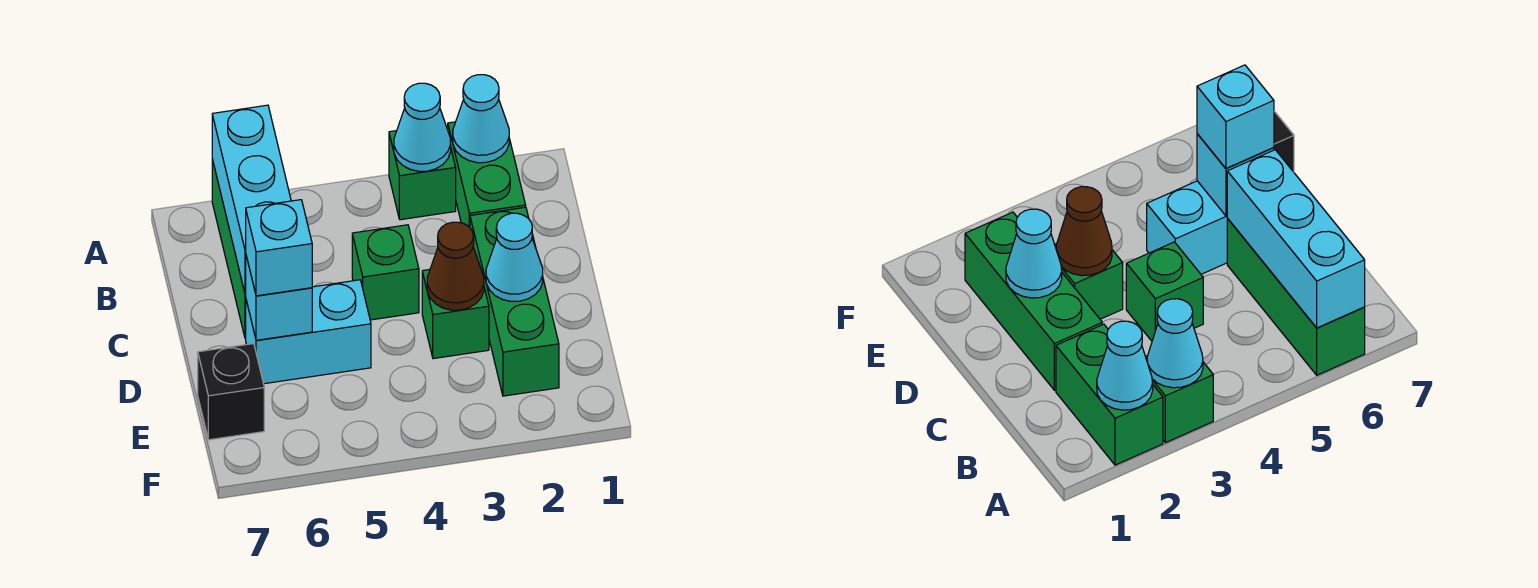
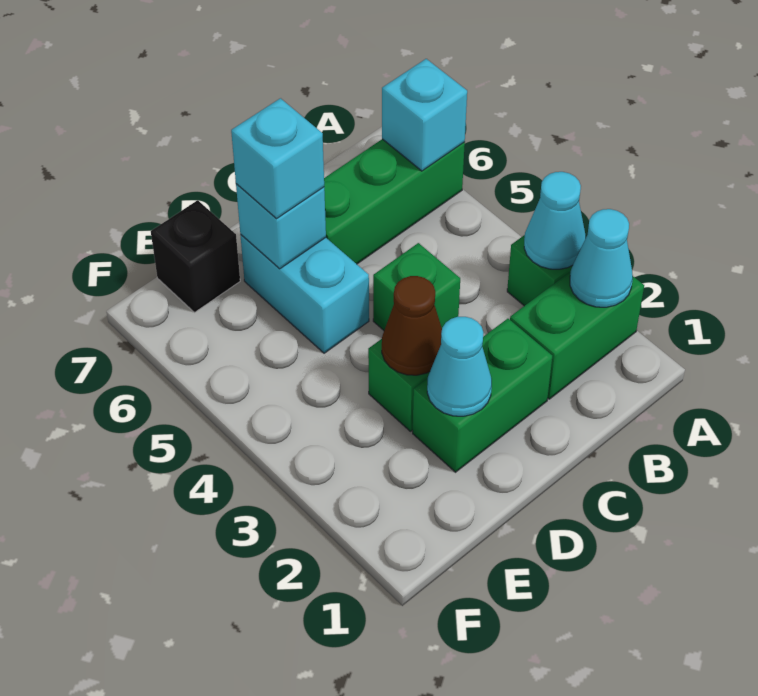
cyan brick A6:C6 level 2 -> cyan brick A6 level 2
green brick C2:E2 level 1 -> green brick C2:D2 level 1

